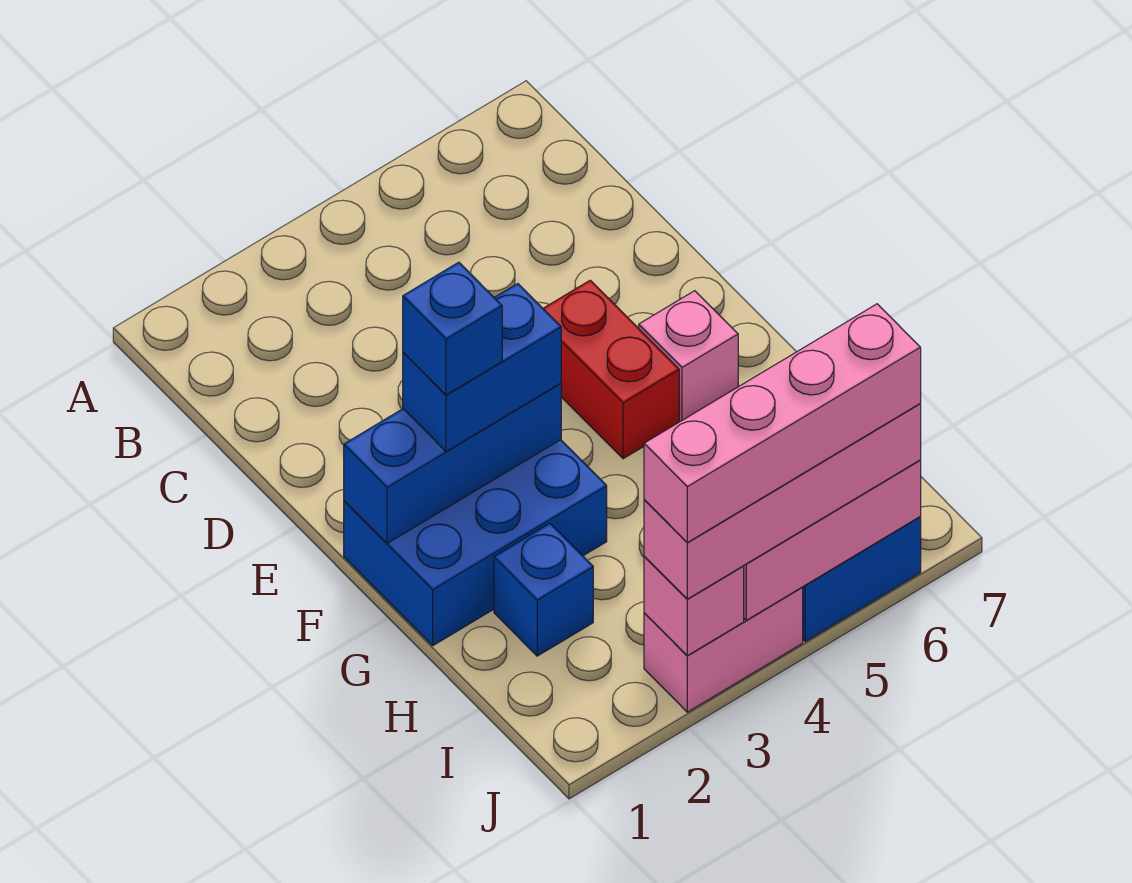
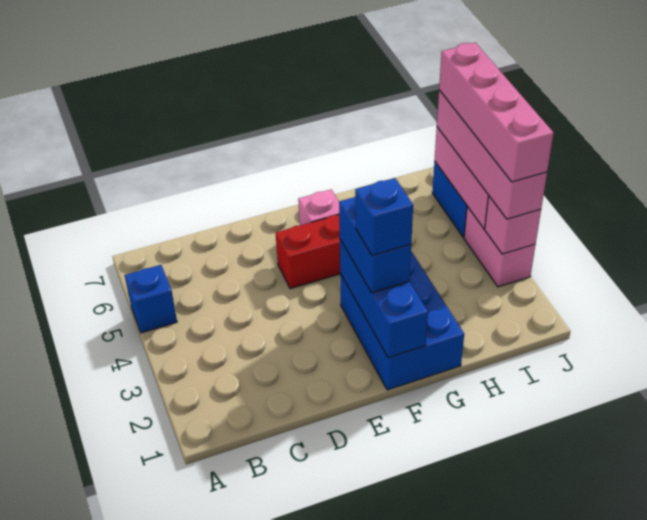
blue brick H2 level 1 -> blue brick A5 level 1

